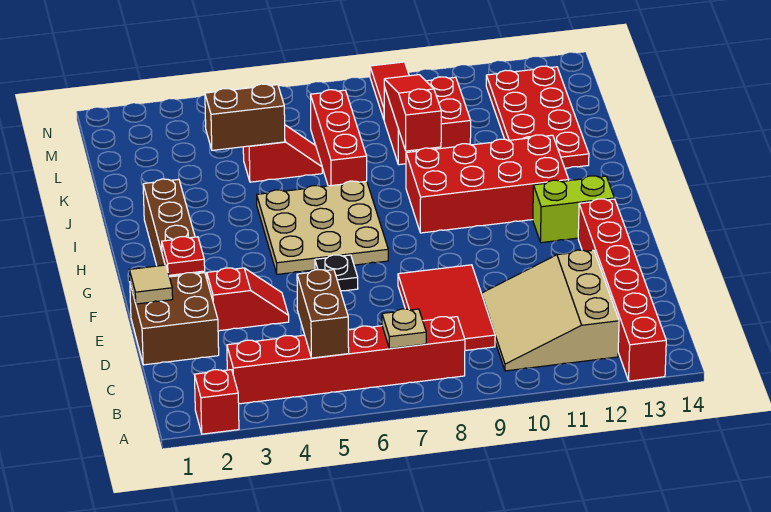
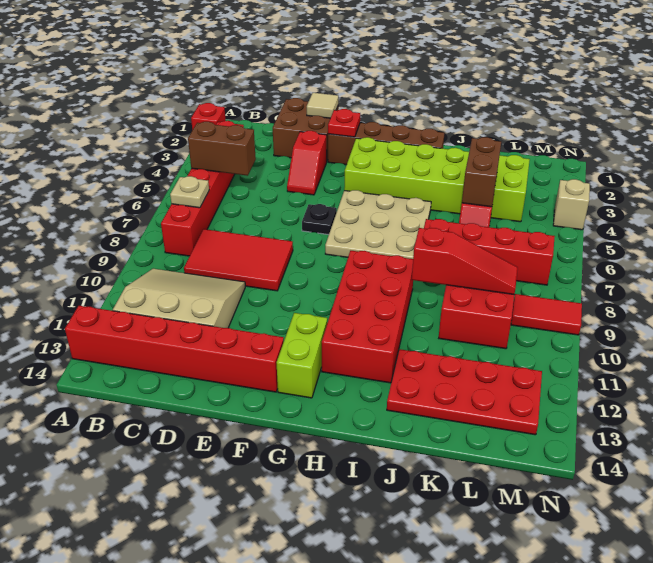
none -> lime brick G3:L4 level 1
red brick J7:L7 level 1 -> red brick J7:M7 level 1
none -> tan brick N4 level 1

